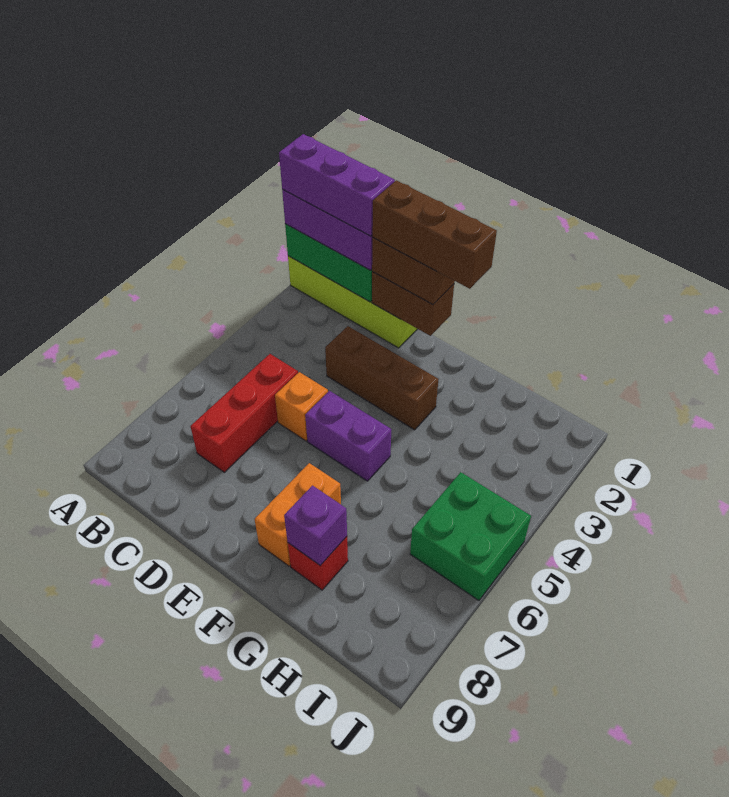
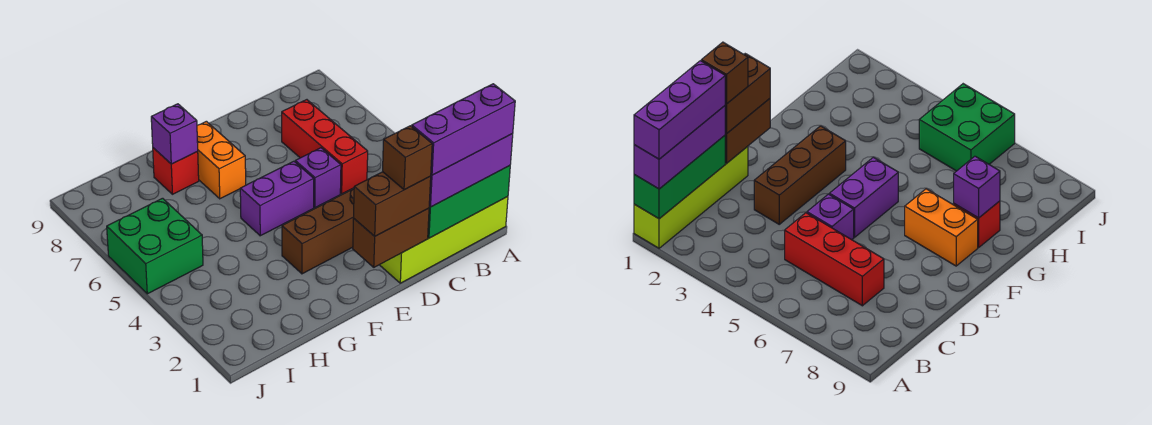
brown brick D1:F1 level 4 -> brown brick D1 level 4
orange brick D5 level 1 -> purple brick D5 level 1

